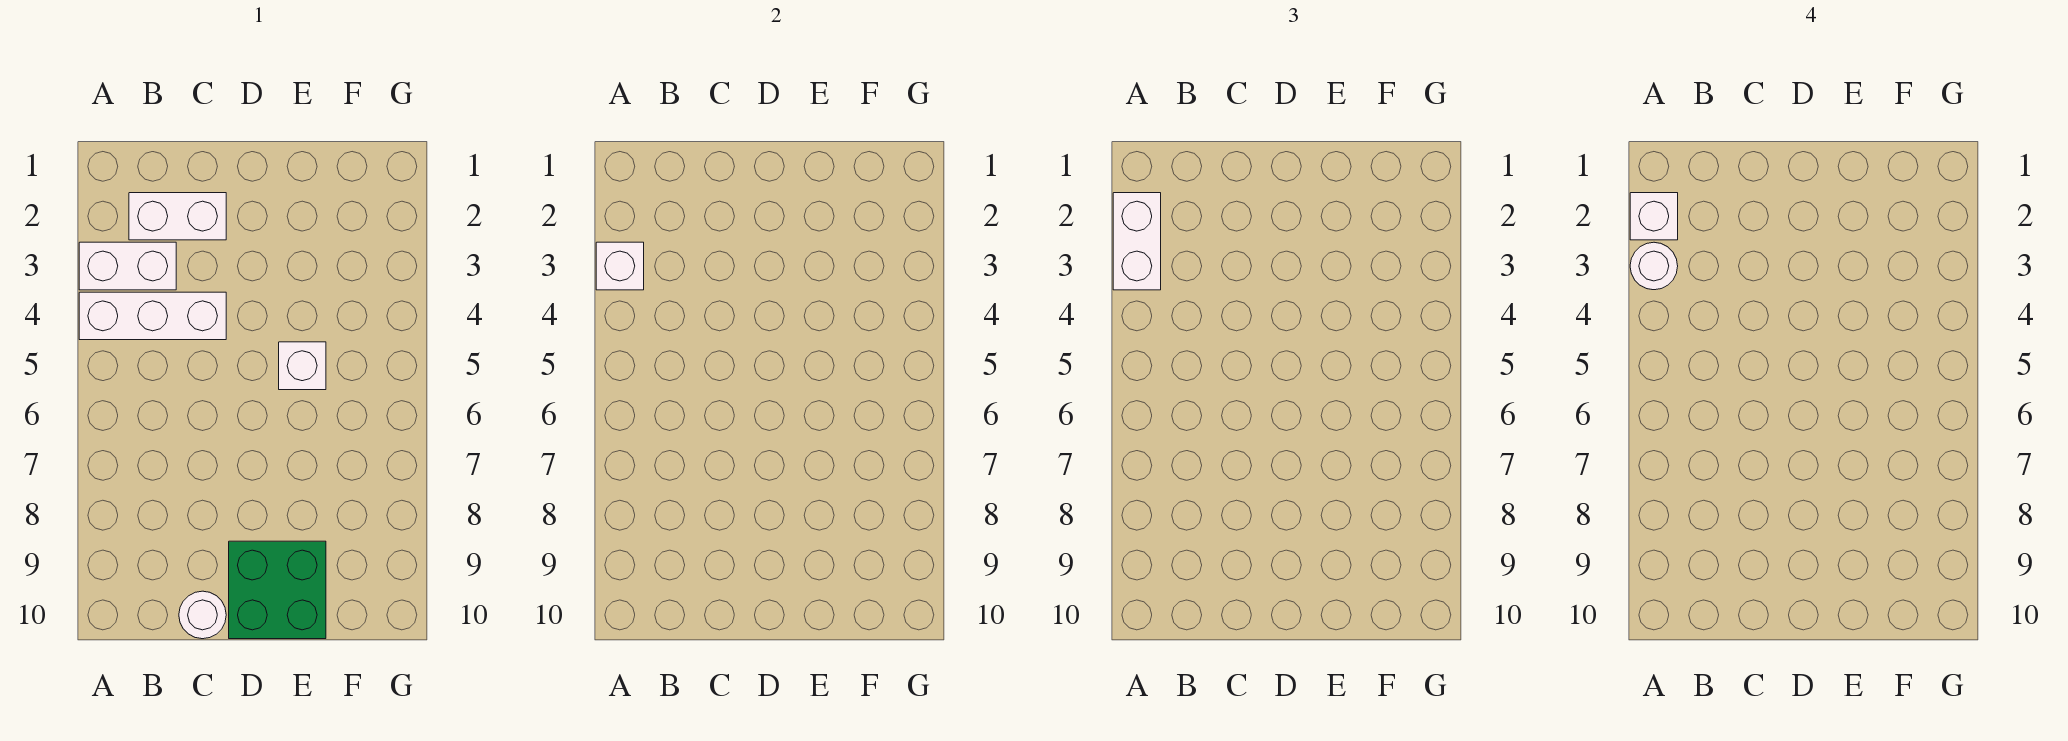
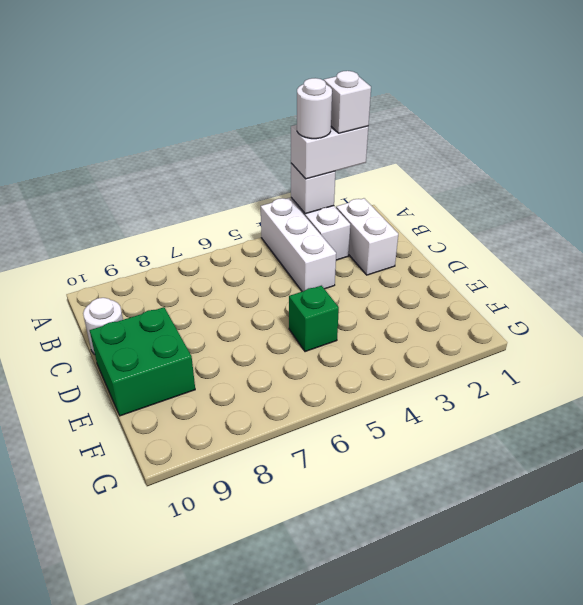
white brick E5 level 1 -> green brick E5 level 1

